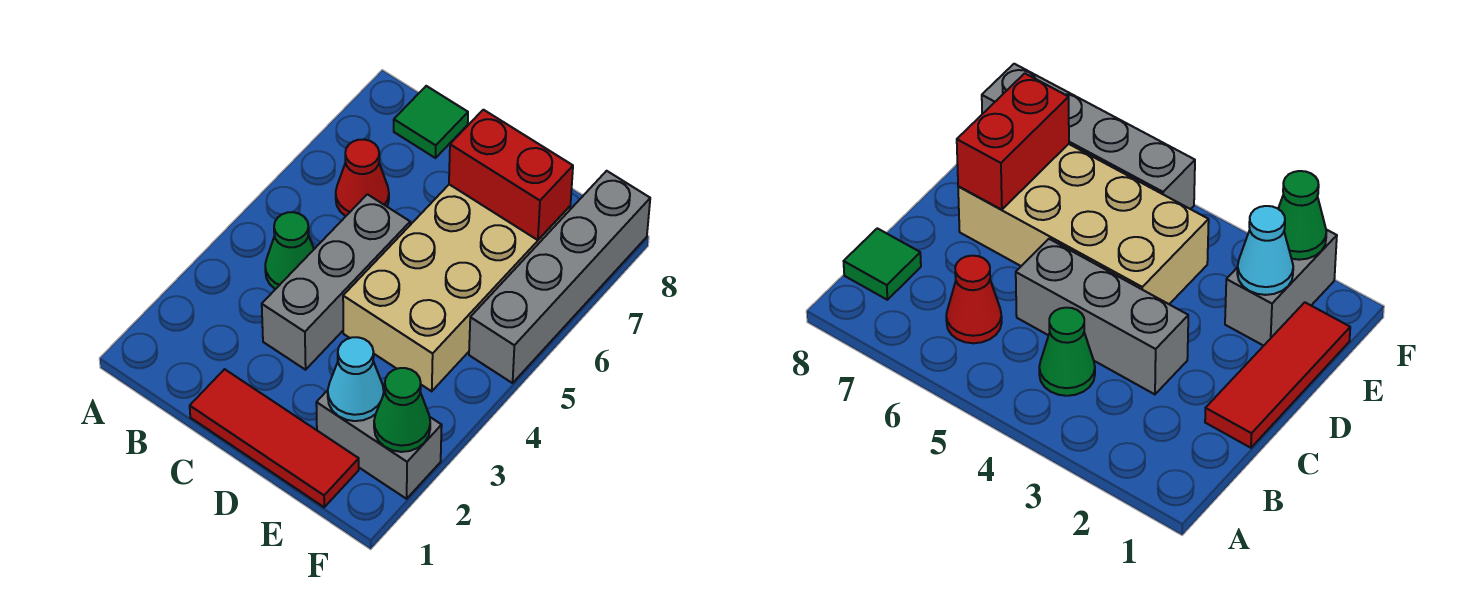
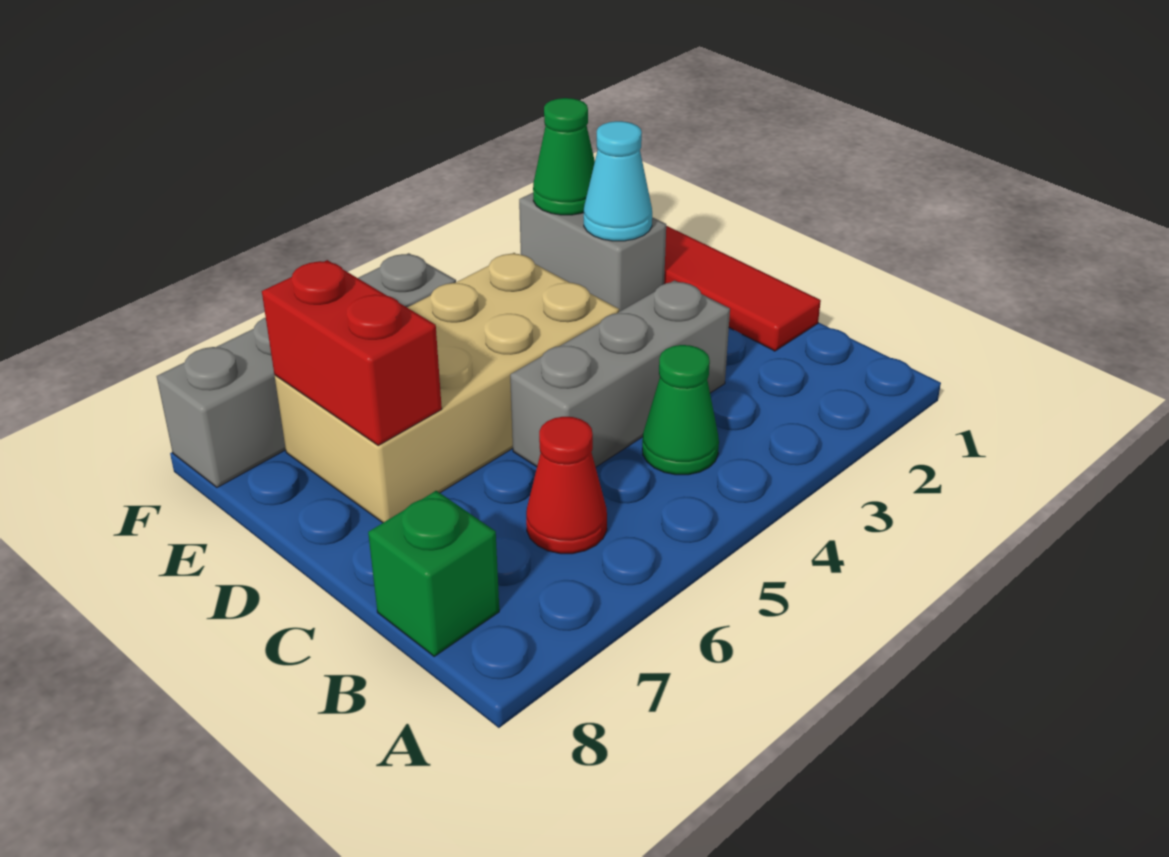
green tile B8 level 1 -> green brick B8 level 1

